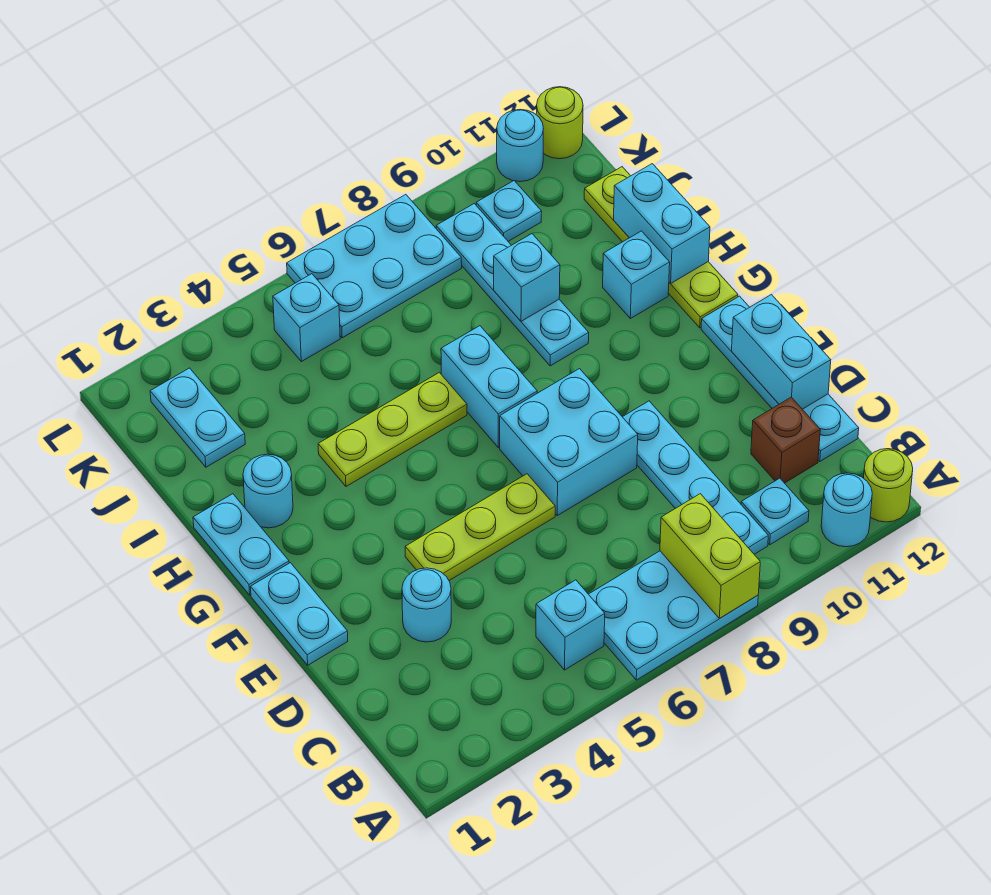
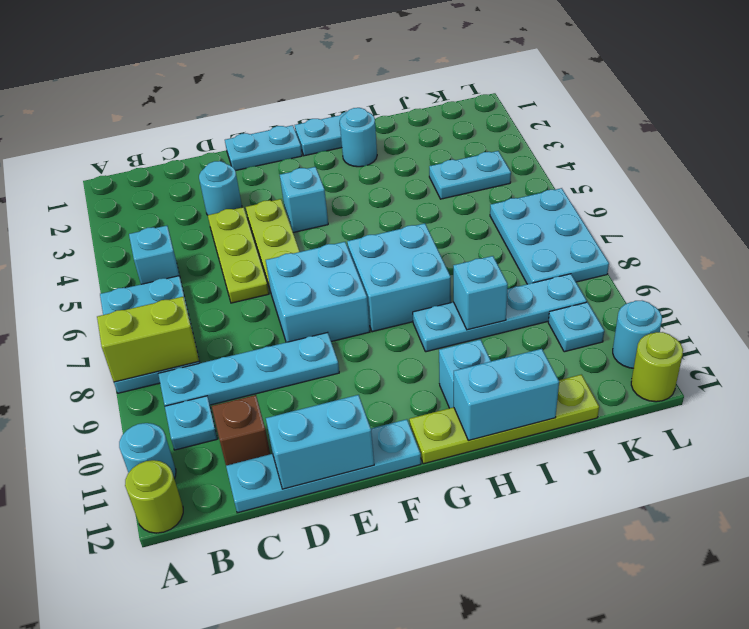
cyan brick G7:H7 level 1 -> cyan brick G7:H8 level 1
lime plate H4:H6 level 1 -> lime plate D4:D6 level 1
cyan plate J2:K2 level 1 -> cyan plate J4:K4 level 1
cyan brick K5 level 1 -> cyan brick F4 level 1

